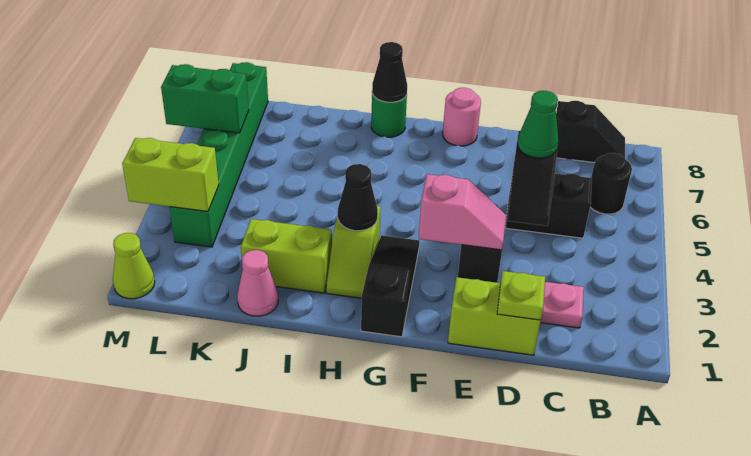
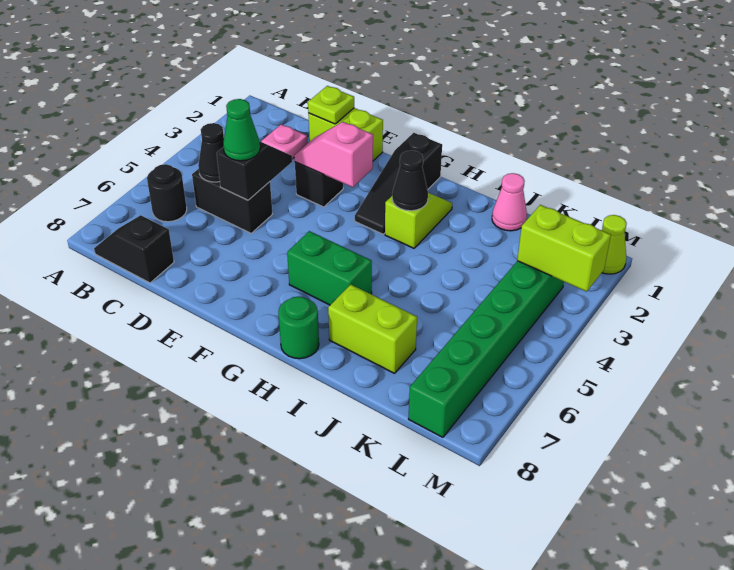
pink round brick F8 level 1 -> none
black cone H8 level 2 -> black cone C5 level 2
lime brick I2:J2 level 1 -> lime brick I7:J7 level 1
green brick L6:M6 level 2 -> green brick G6:H6 level 1

